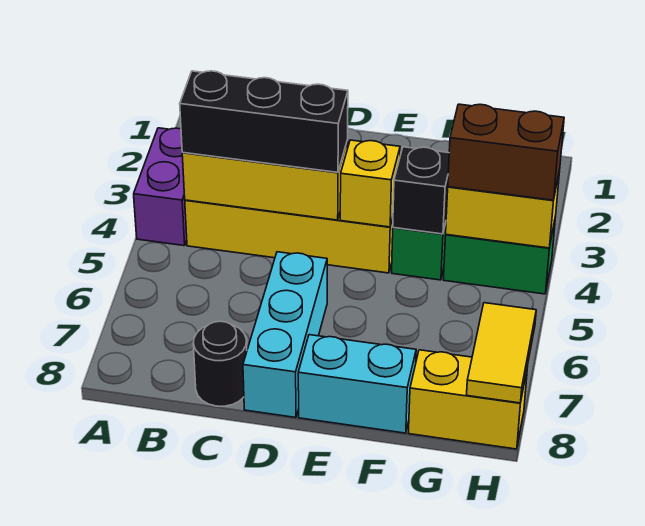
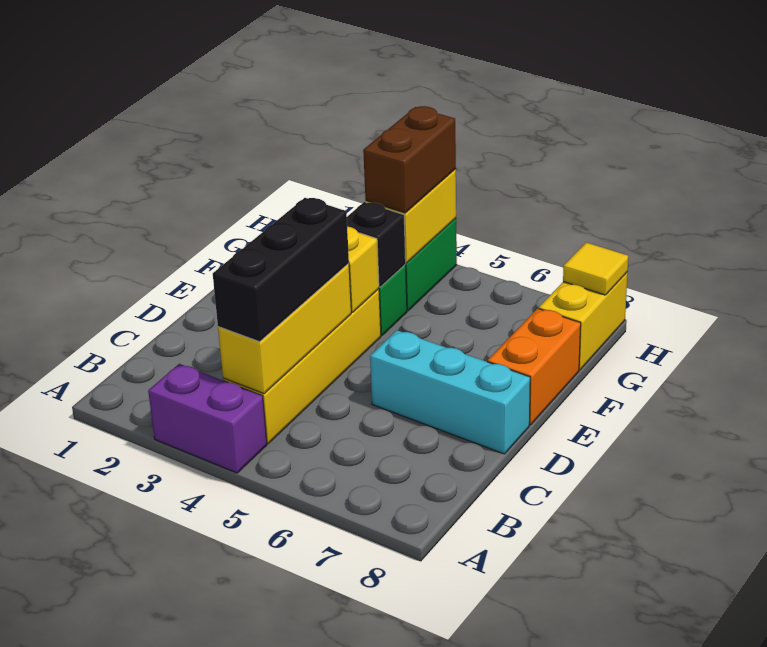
black round brick C8 level 1 -> none
cyan brick E8:F8 level 1 -> orange brick E8:F8 level 1
yellow tile H7:H8 level 2 -> yellow tile H8 level 2

